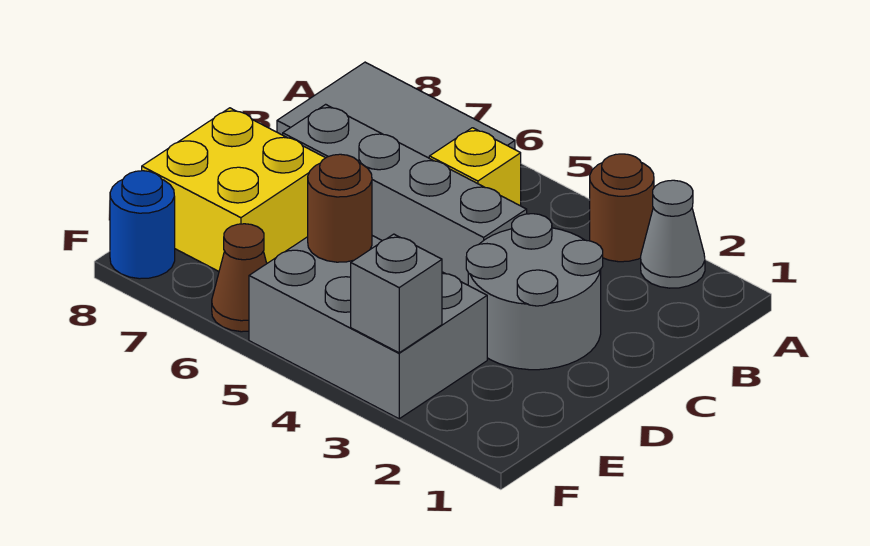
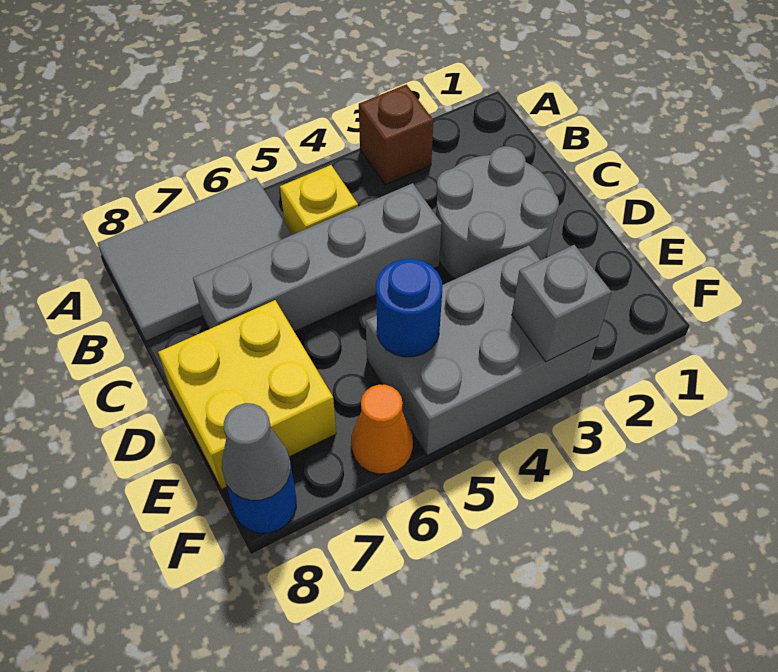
grey cone A2 level 1 -> grey cone F8 level 2
brown round brick A3 level 1 -> brown brick A3 level 1
brown round brick E5 level 2 -> blue round brick E5 level 2
brown cone F6 level 1 -> orange cone F6 level 1

